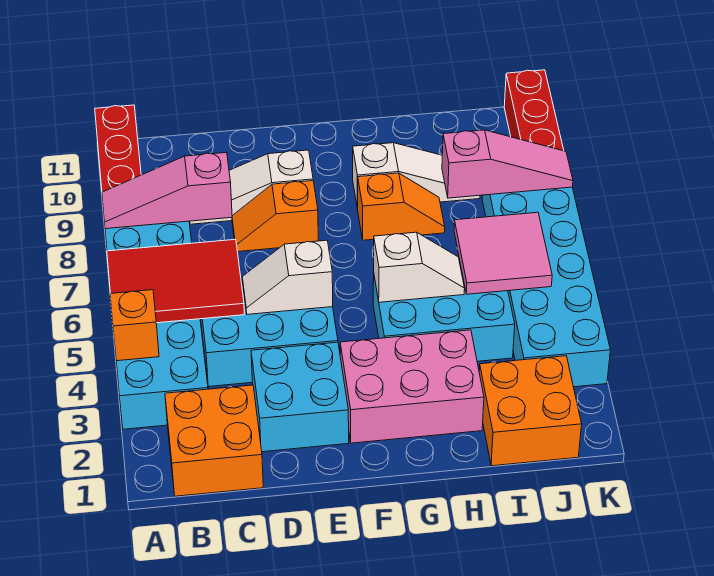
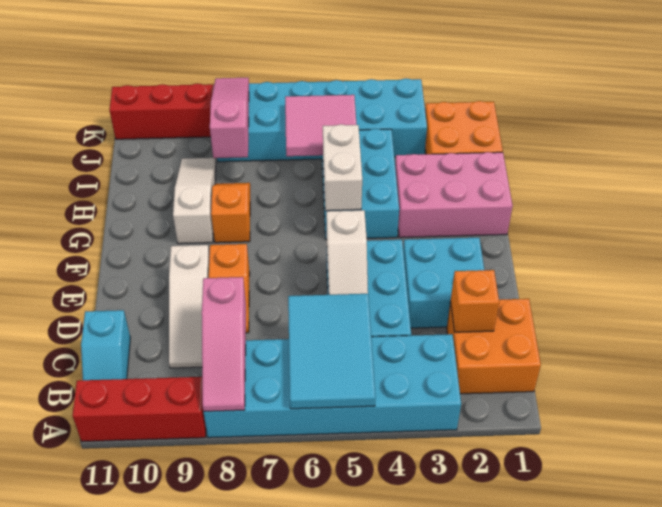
orange brick A4 level 2 -> orange brick C2 level 2
red tile A5:C6 level 2 -> cyan tile A5:C6 level 2
none -> cyan slope B11:C11 level 1 top C
pink brick F2:H3 level 1 -> pink brick G1:H3 level 1
white slope G5:H5 level 2 top G -> white brick G5:H5 level 2

